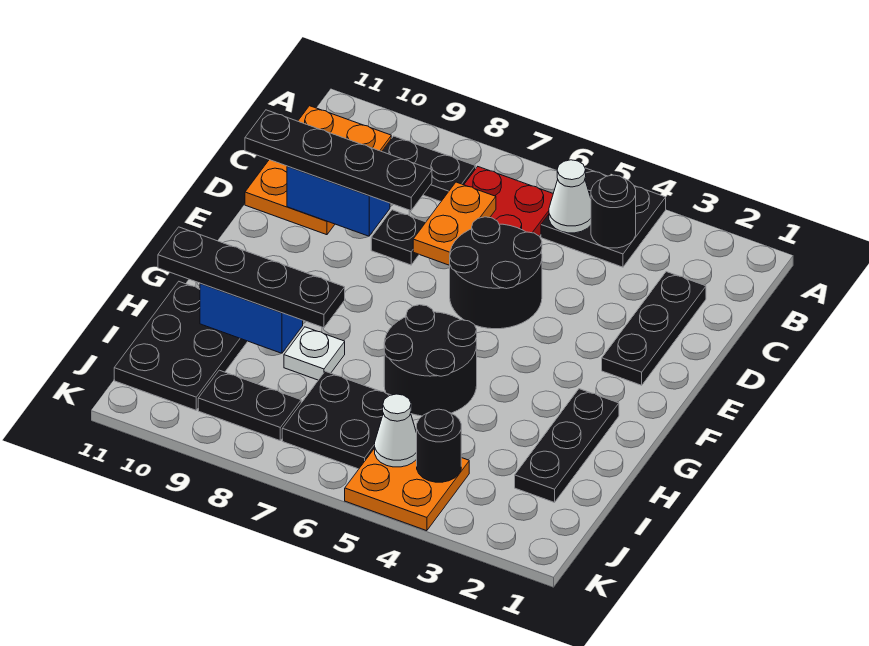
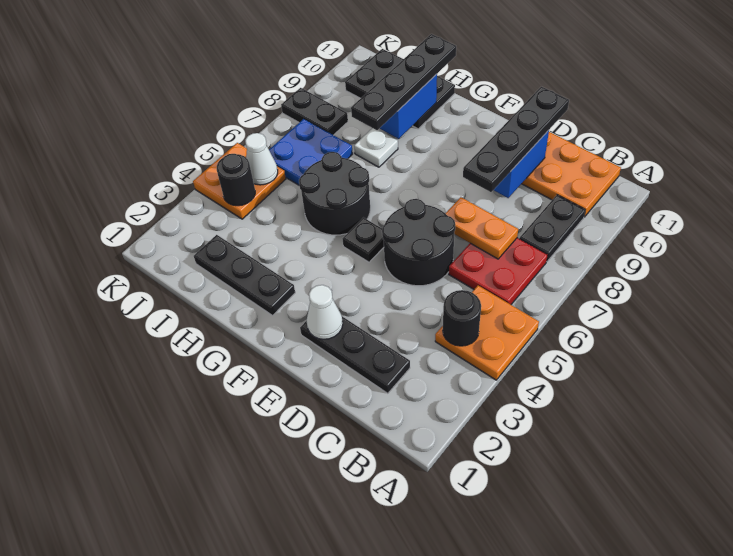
black plate A4:B5 level 1 -> orange plate A4:B5 level 1
white cone B5 level 2 -> white cone E2 level 2
black plate D8 level 1 -> black plate F5 level 1
black plate I6:J7 level 1 -> blue plate I6:J7 level 1
black plate J8:J9 level 1 -> black plate J8:K8 level 1

